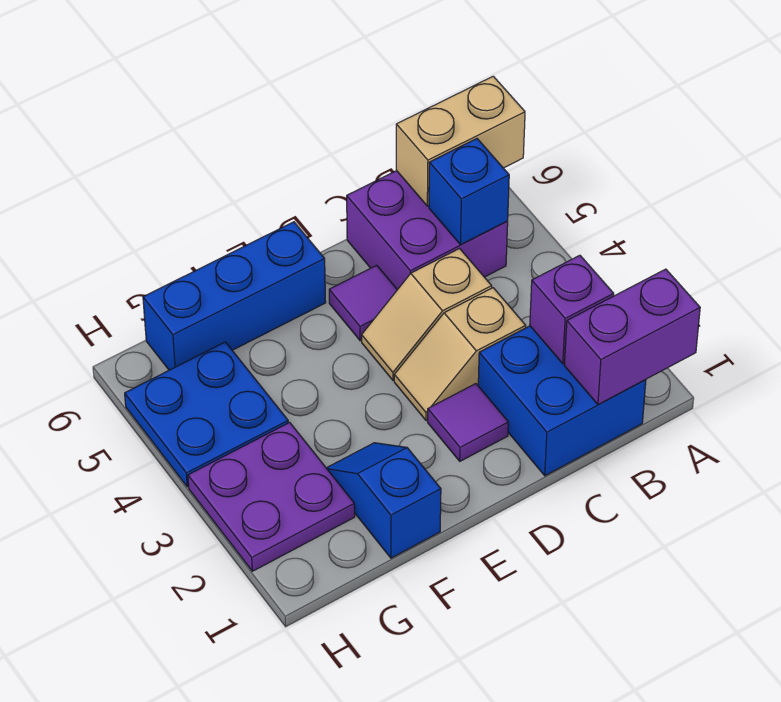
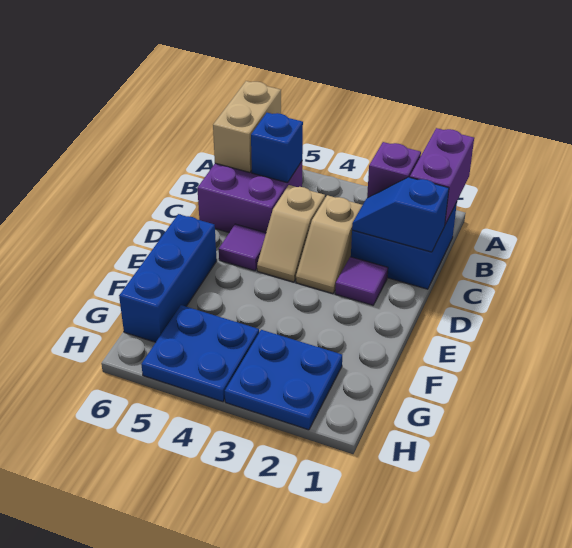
blue slope F1:F2 level 1 top 1 -> blue slope C1:C2 level 2 top 1
purple plate G2:H3 level 1 -> blue plate G2:H3 level 1

